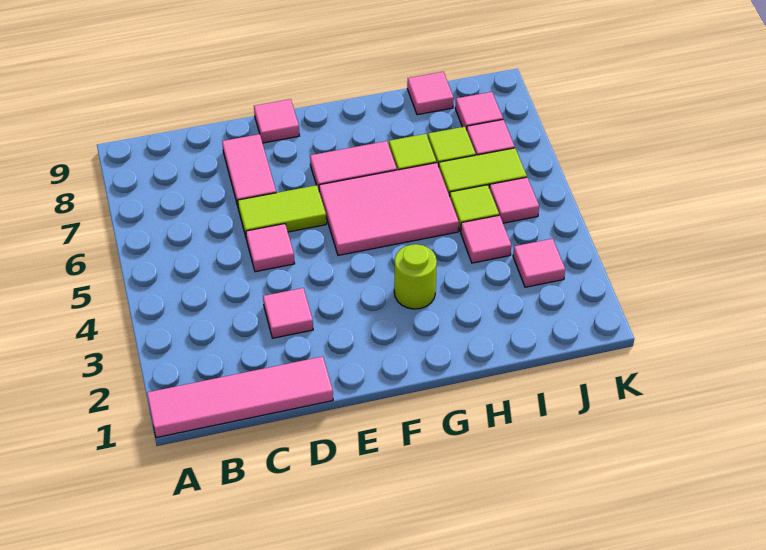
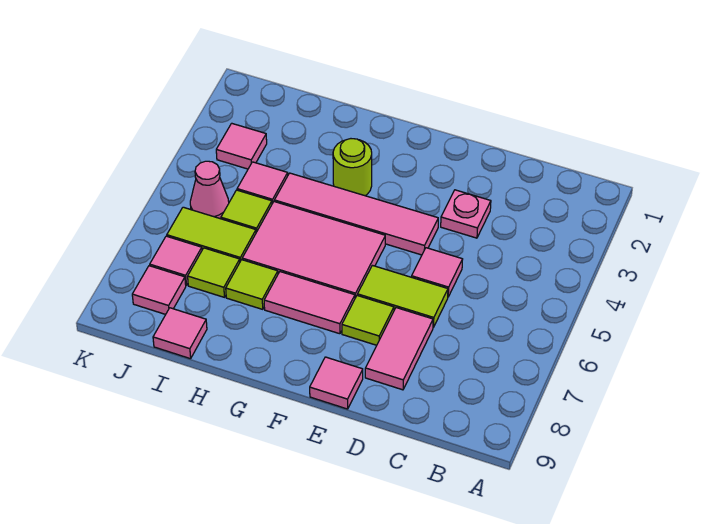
pink tile A1:D1 level 1 -> pink tile E4:H4 level 1
pink tile D3 level 1 -> pink plate D3 level 1
none -> lime tile E7 level 1
pink tile J5 level 1 -> pink cone J5 level 1

